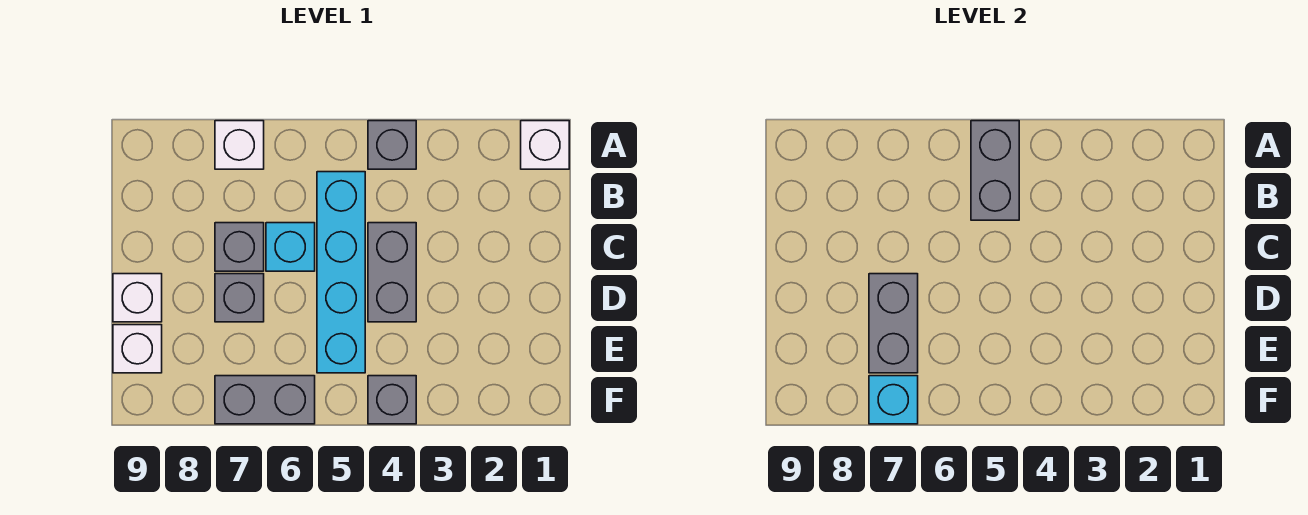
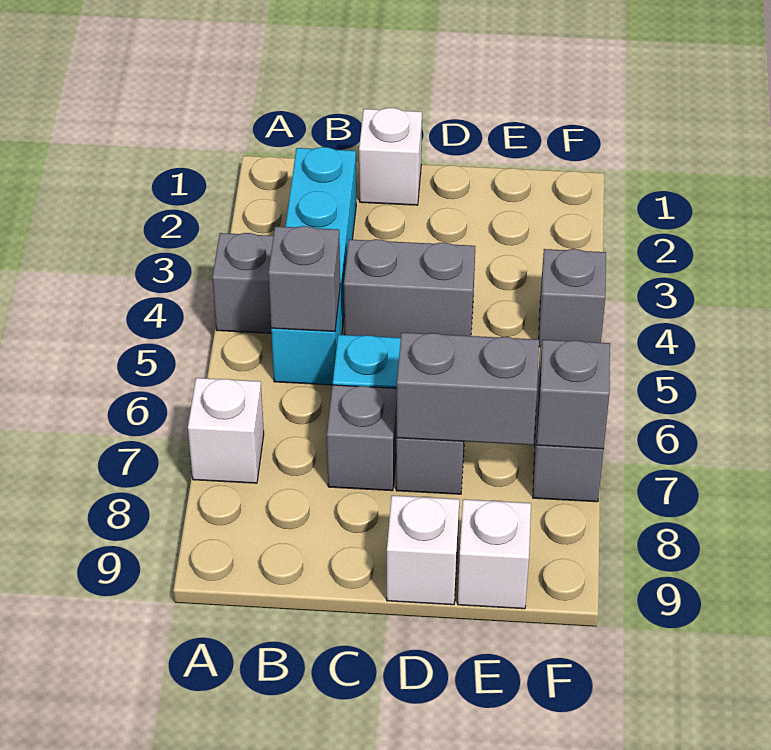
white brick A1 level 1 -> white brick C1 level 1
grey brick A5:B5 level 2 -> grey brick B5 level 2
cyan brick B5:E5 level 1 -> cyan brick B2:B5 level 1
cyan brick F7 level 2 -> grey brick F7 level 2

